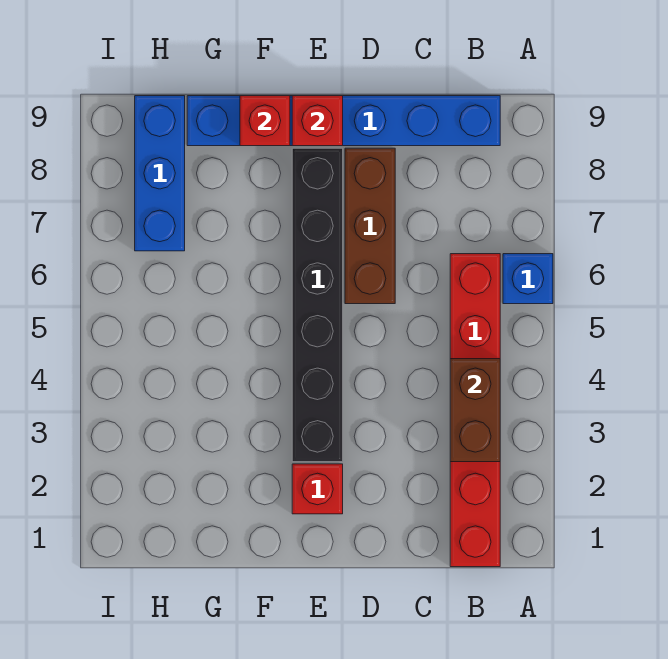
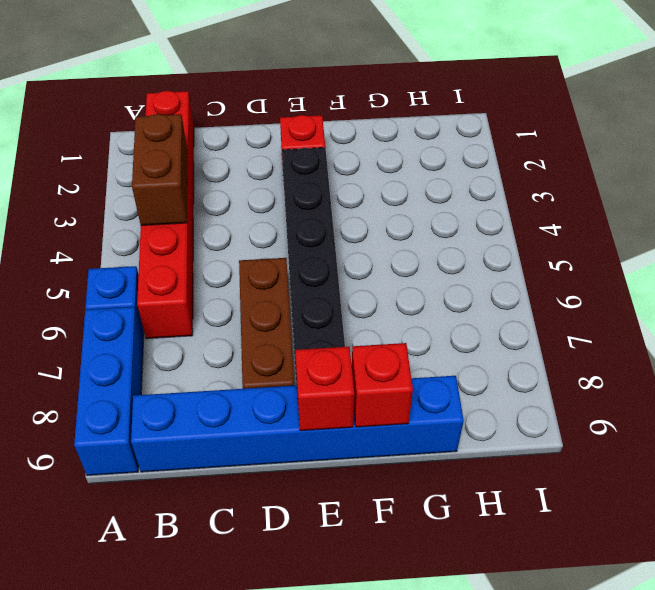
blue brick H7:H9 level 1 -> blue brick A7:A9 level 1

